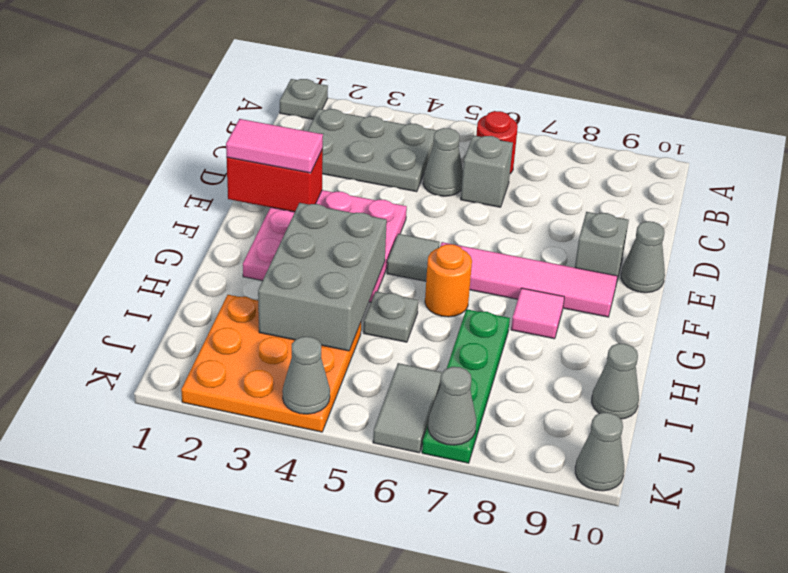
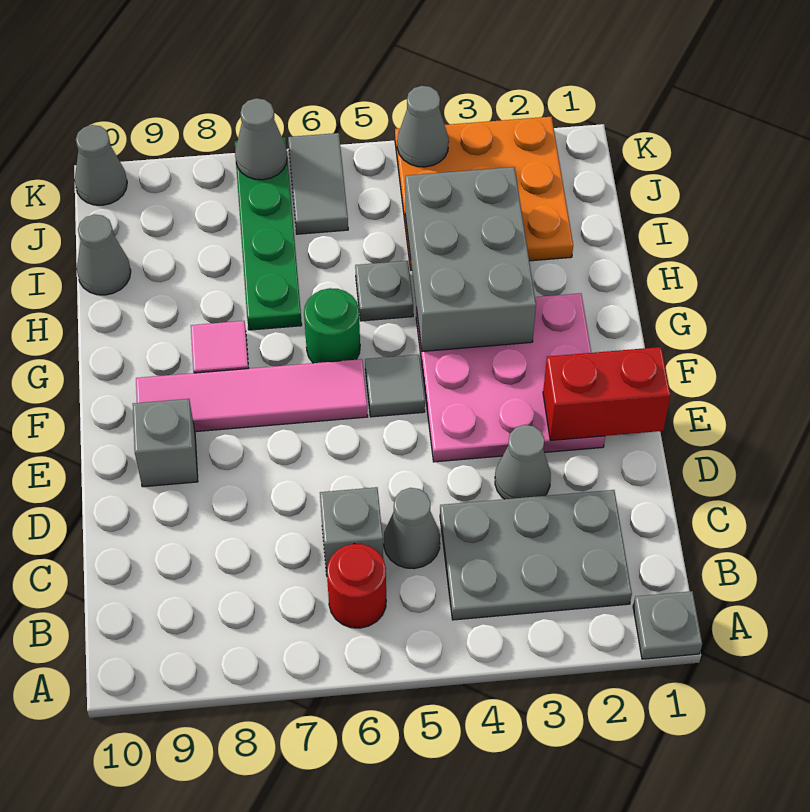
pink tile E1:E2 level 3 -> none
grey cone E10 level 1 -> grey cone D3 level 1
orange round brick G6 level 1 -> green round brick G6 level 1

